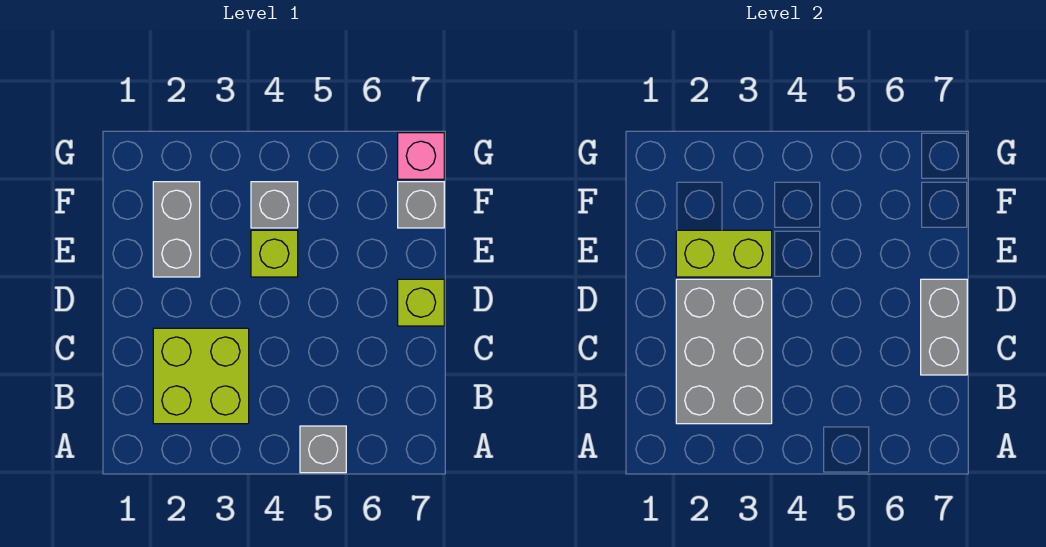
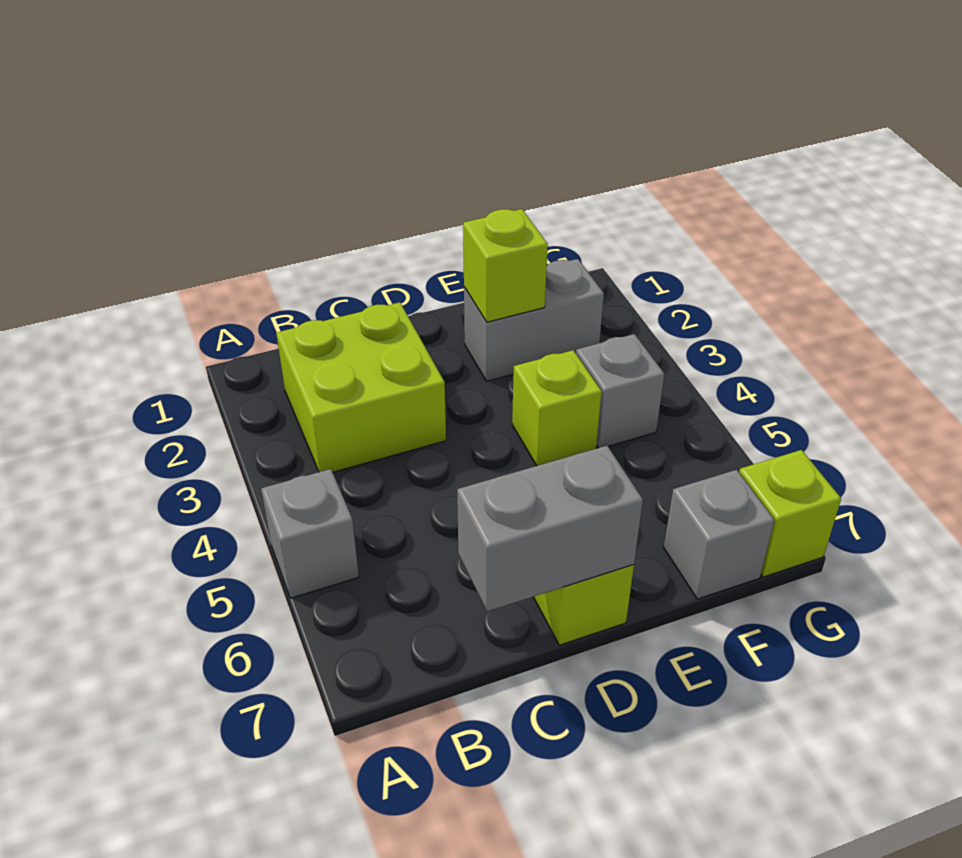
grey brick B2:D3 level 2 -> none
lime brick E2:E3 level 2 -> lime brick E2 level 2
pink brick G7 level 1 -> lime brick G7 level 1

